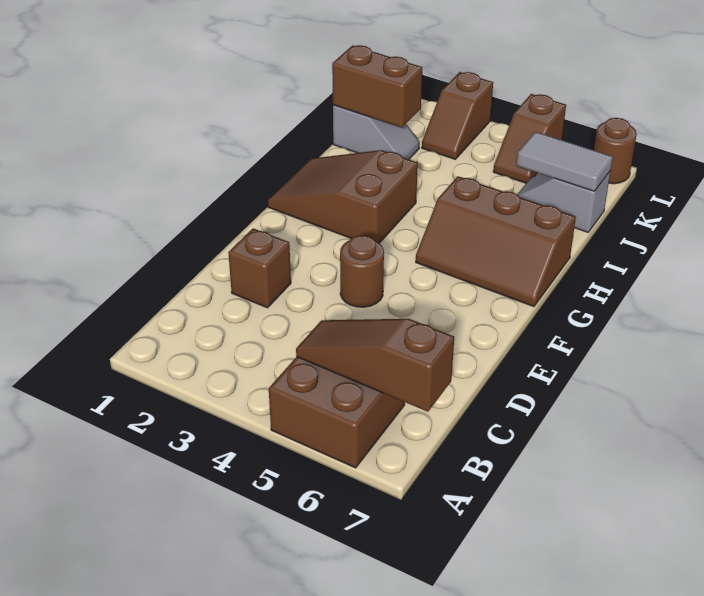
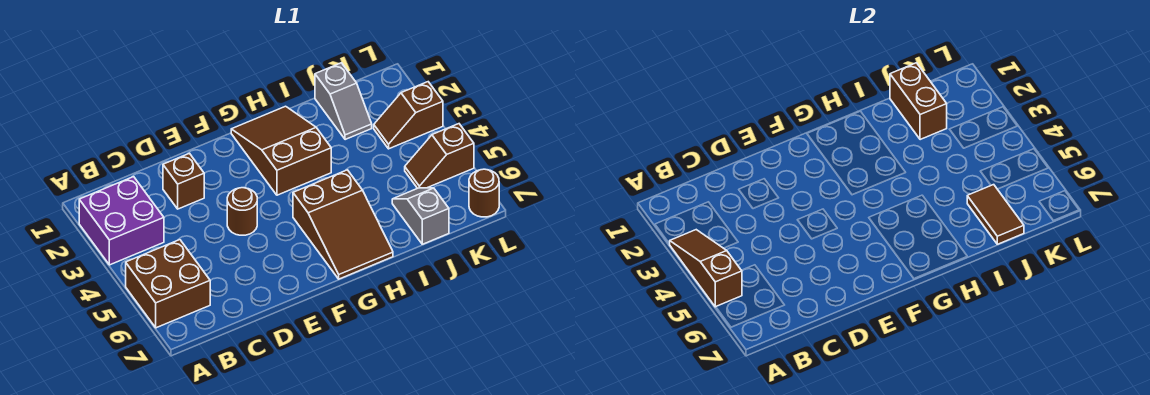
none -> purple brick A2:B3 level 1
brown slope B5:B7 level 2 top 7 -> brown slope A3:A5 level 2 top 5
brown slope G5:H7 level 1 top H -> brown slope G5:H7 level 1 top 5
grey tile J6:J7 level 2 -> brown tile J6:J7 level 2

